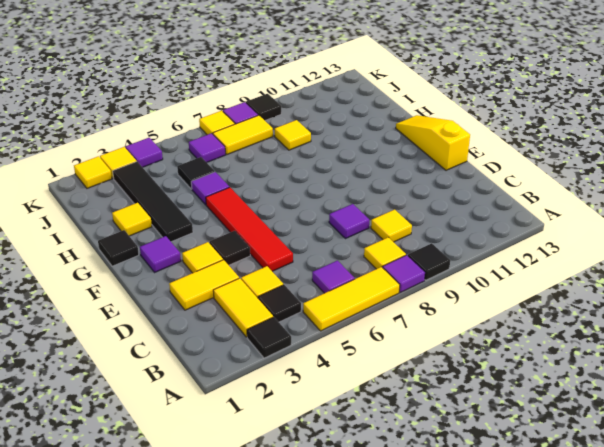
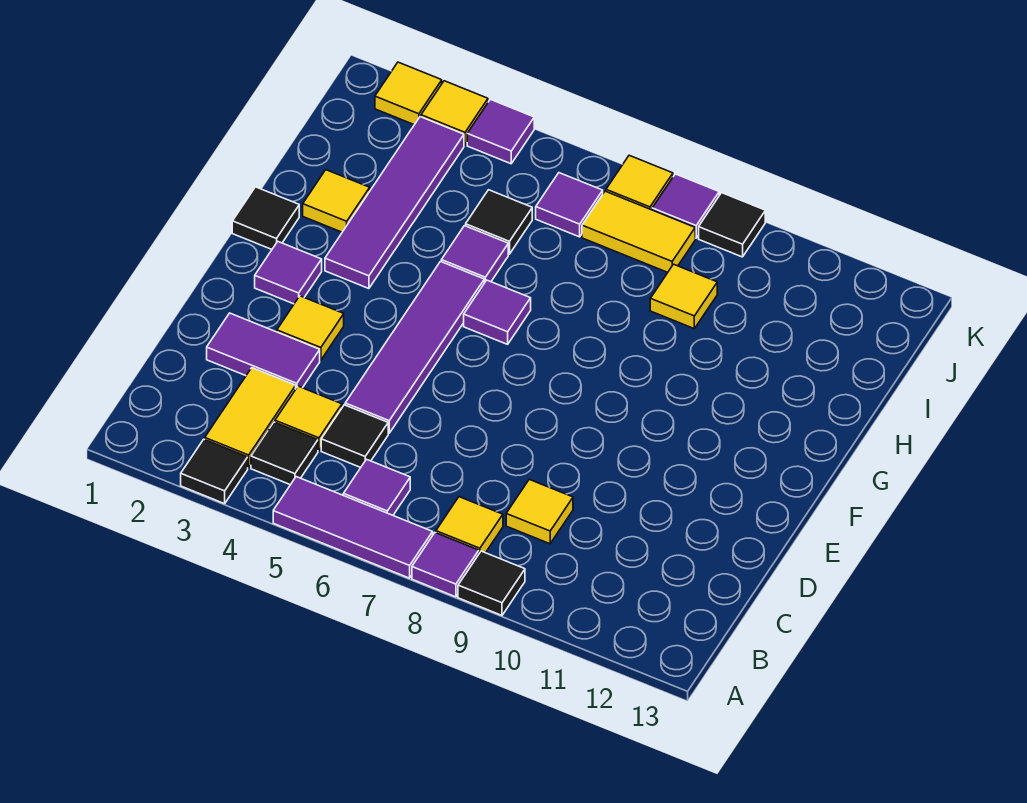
yellow tile A5:A7 level 1 -> purple tile A5:A7 level 1
yellow tile D2:D3 level 1 -> purple tile D2:D3 level 1
red tile D5:G5 level 1 -> purple tile D5:G5 level 1
purple tile D8 level 1 -> purple tile G6 level 1
black tile E4 level 1 -> black tile C5 level 1
yellow slope E13:G13 level 1 top E -> none
black tile G3:J3 level 1 -> purple tile G3:J3 level 1

